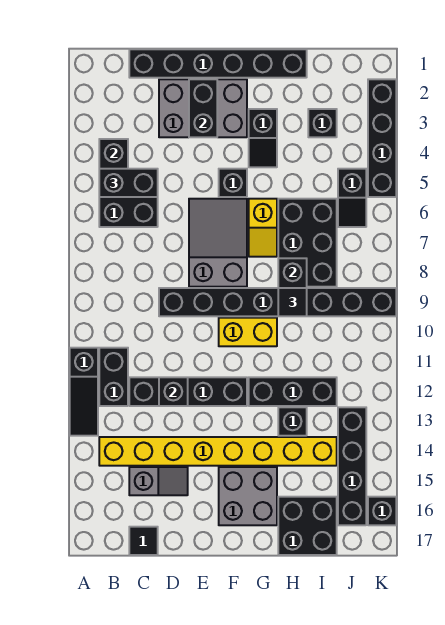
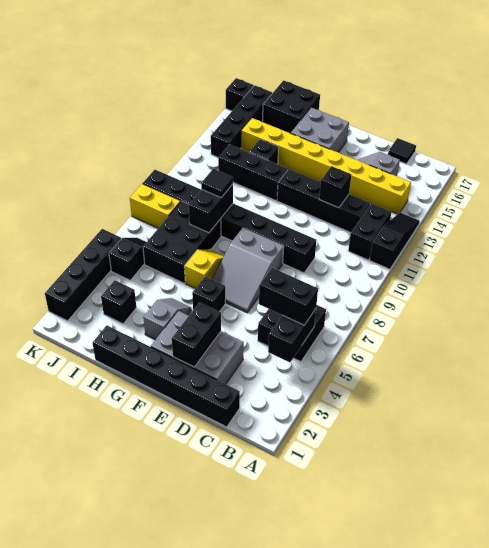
yellow brick F10:G10 level 1 -> yellow brick J8:K8 level 1
black slope G3:G4 level 1 top 3 -> grey slope G3:G4 level 1 top 3

